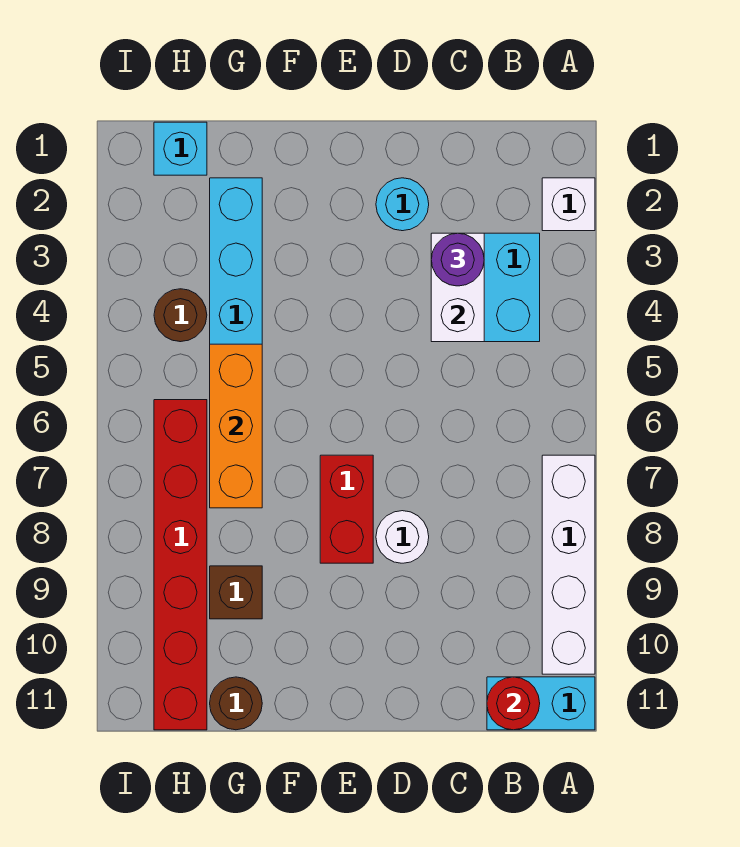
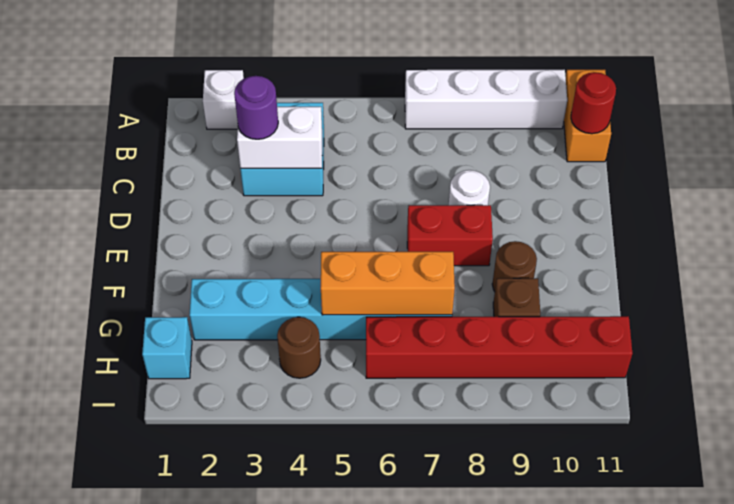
cyan brick A11:B11 level 1 -> orange brick A11:B11 level 1
cyan round brick D2 level 1 -> none
brown round brick G11 level 1 -> brown round brick F9 level 1

